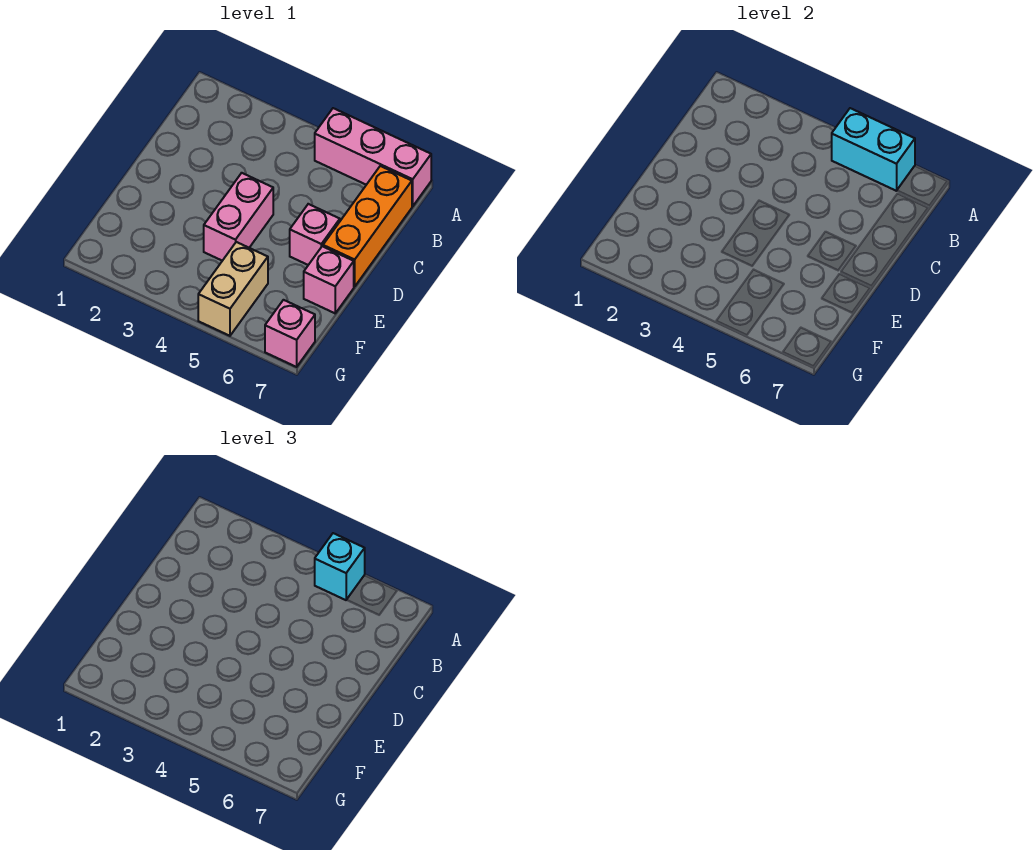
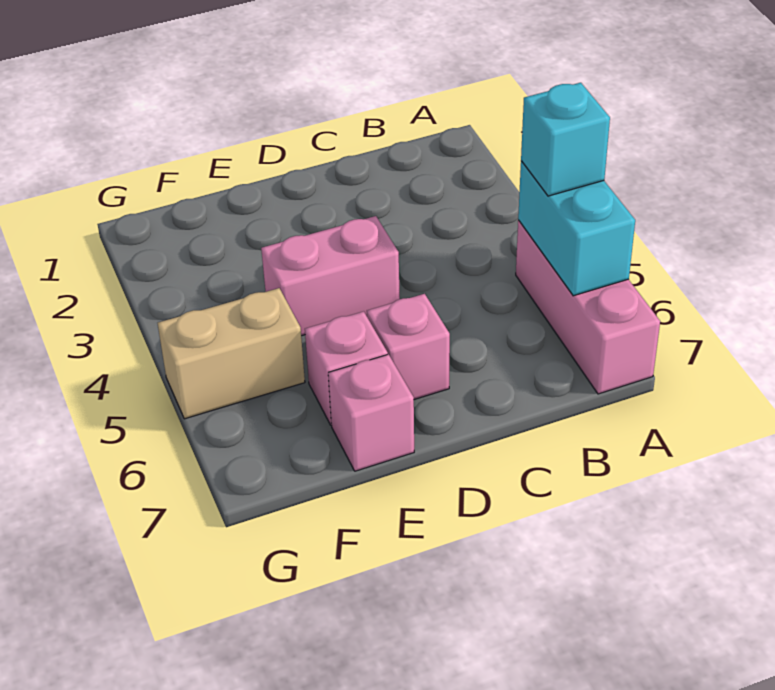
orange brick B7:D7 level 1 -> none
pink brick G7 level 1 -> pink brick E6 level 1

